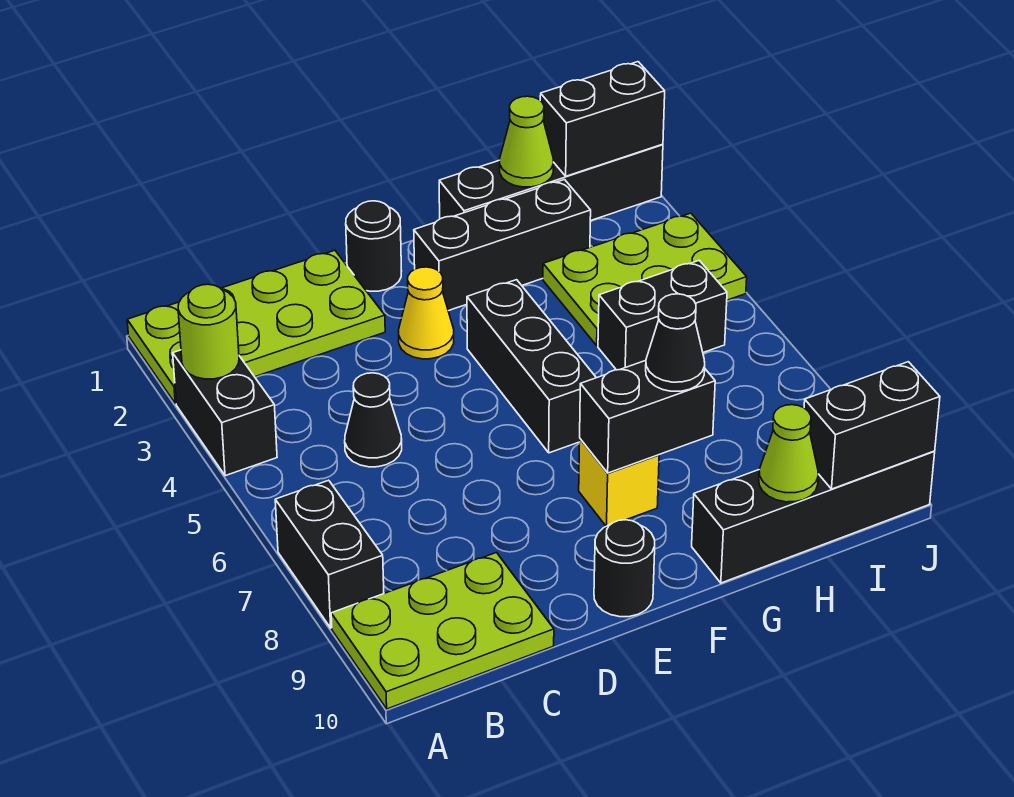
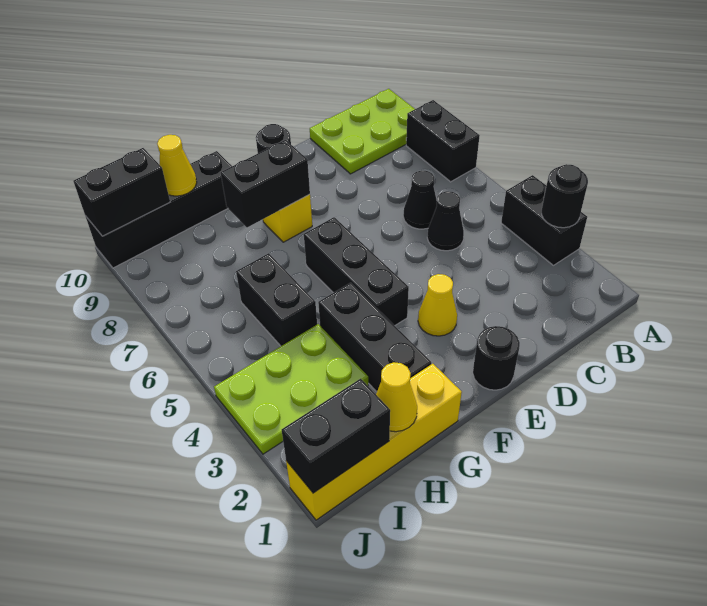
lime plate A1:D2 level 1 -> none
lime round brick A3 level 2 -> black round brick A3 level 2
black brick F2:H2 level 1 -> black brick G2:G4 level 1
black brick G1:J1 level 1 -> yellow brick G1:J1 level 1
black cone G8 level 3 -> black cone C6 level 1
lime cone H1 level 2 -> yellow cone H1 level 2
black brick H5:I5 level 1 -> black brick H5:H6 level 1
lime cone H10 level 2 -> yellow cone H10 level 2

